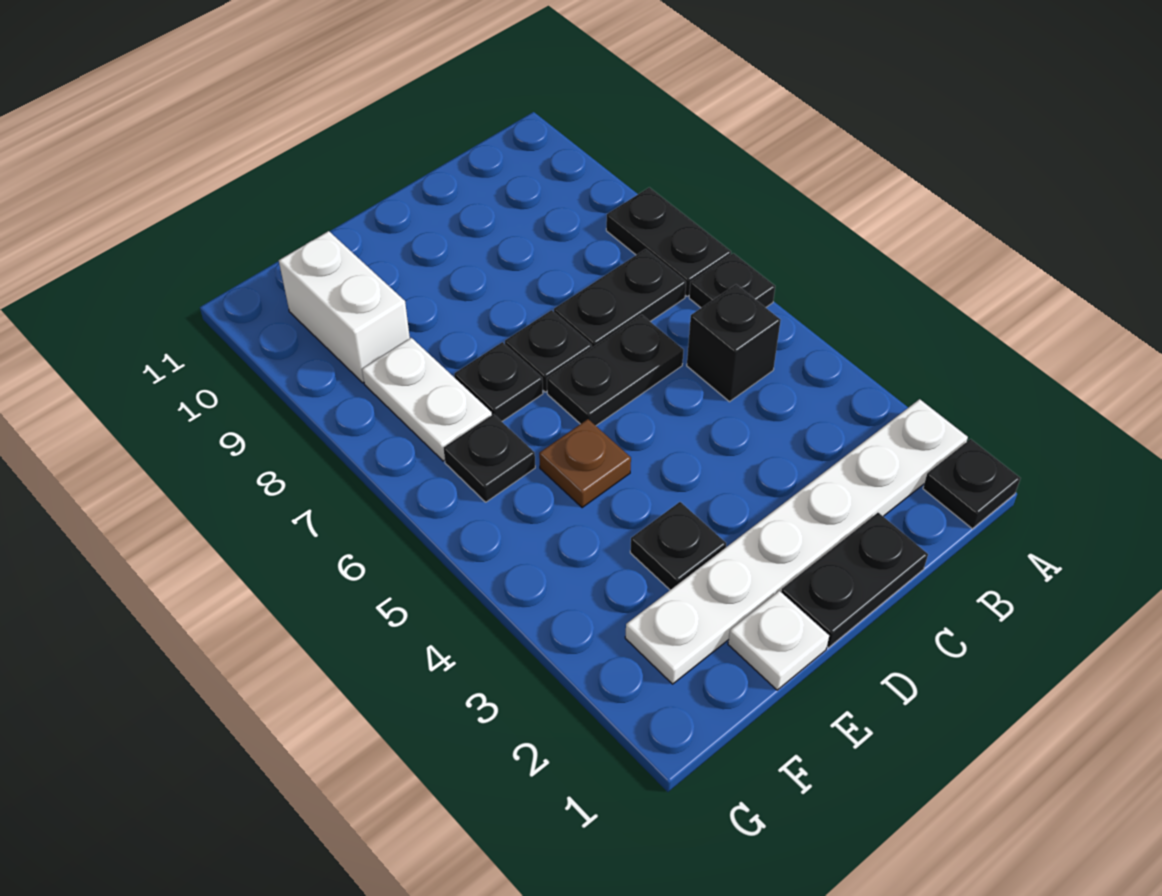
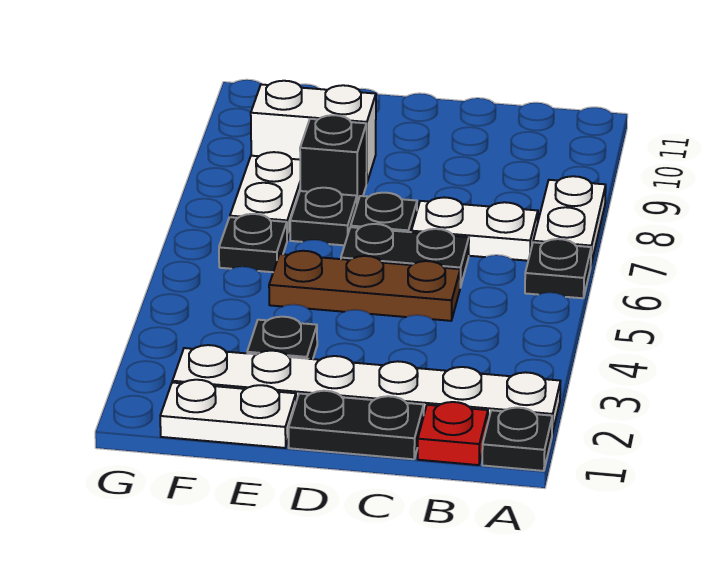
black plate A7:A8 level 1 -> white plate A7:A8 level 1
none -> red plate B1 level 1
black brick B5 level 1 -> black brick E8 level 1
black plate B7:C7 level 1 -> white plate B7:C7 level 1
white plate E1 level 1 -> white plate E1:F1 level 1
brown plate E5 level 1 -> brown plate C5:E5 level 1
white brick F9:F10 level 1 -> white brick E9:F9 level 1

